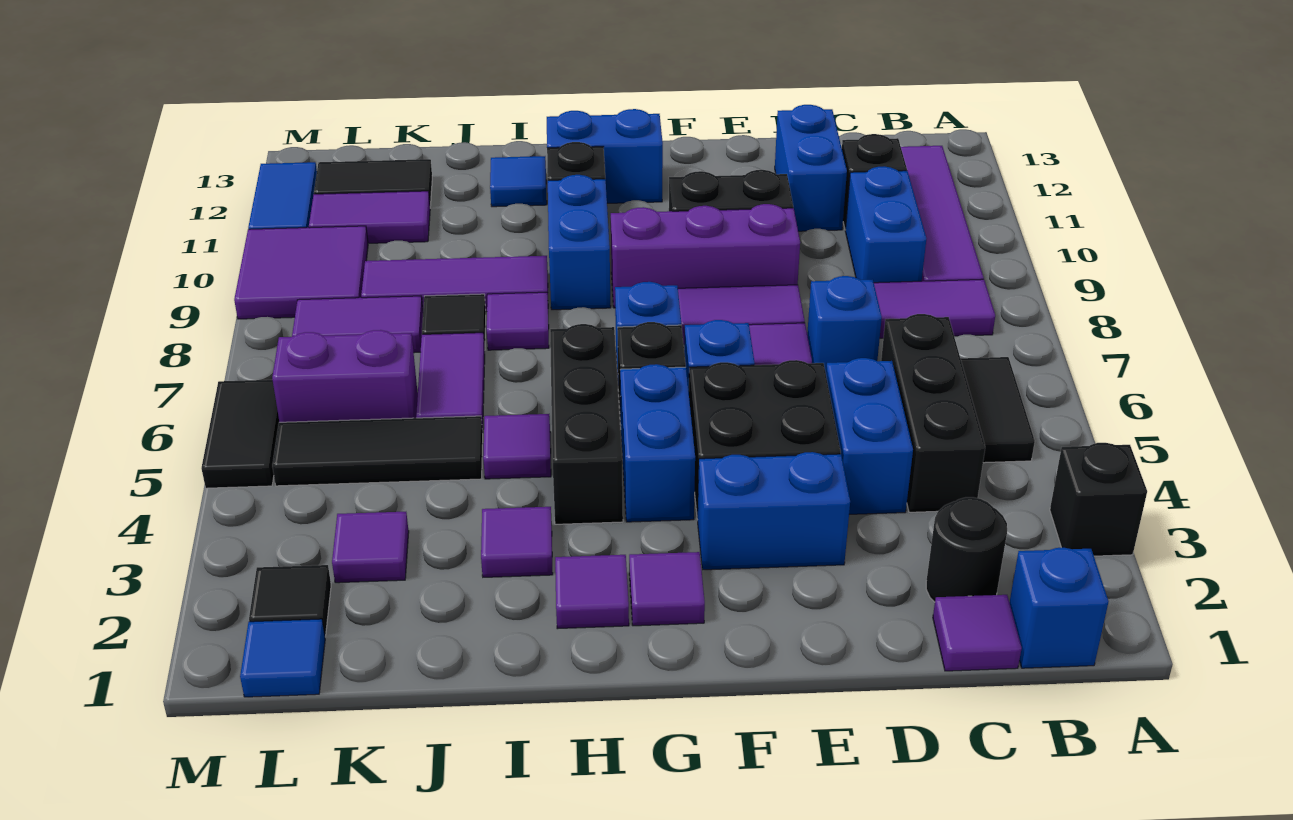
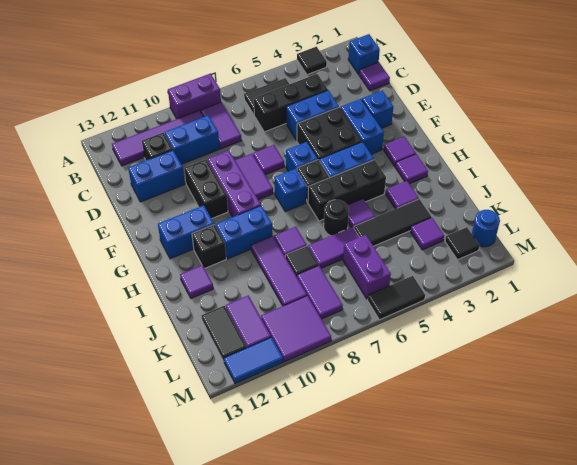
black brick A3 level 1 -> black tile A3 level 1
none -> purple brick A8:A9 level 1
black round brick C2 level 1 -> black round brick I6 level 1
blue brick D7 level 1 -> blue brick E2 level 1
blue brick G12:H12 level 1 -> blue brick G11:G12 level 1
blue tile I12 level 1 -> purple tile I12 level 1
black tile J5:L5 level 1 -> black tile J3:J5 level 1
blue tile L1 level 1 -> blue round brick L1 level 1

